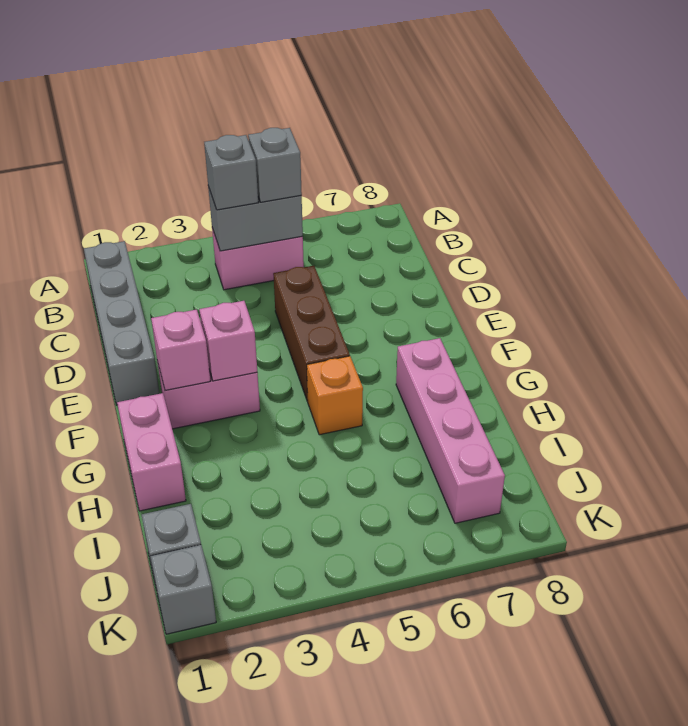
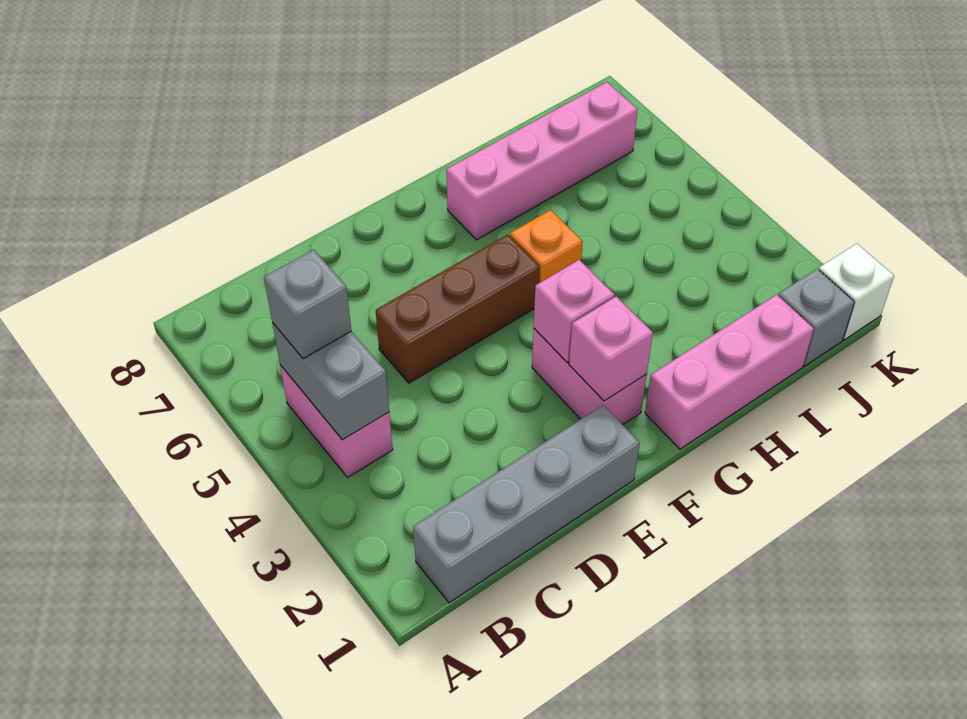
grey brick B4 level 3 -> none
pink brick G1:H1 level 1 -> pink brick G1:I1 level 1
grey brick K1 level 1 -> white brick K1 level 1

